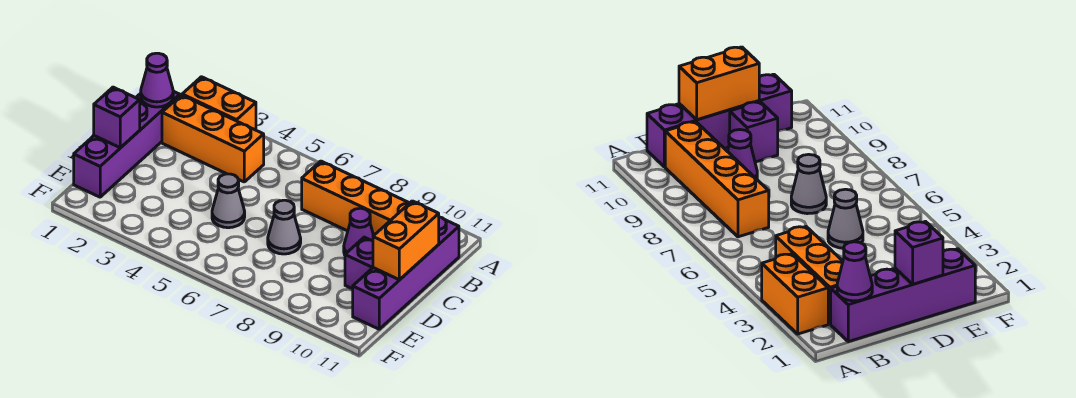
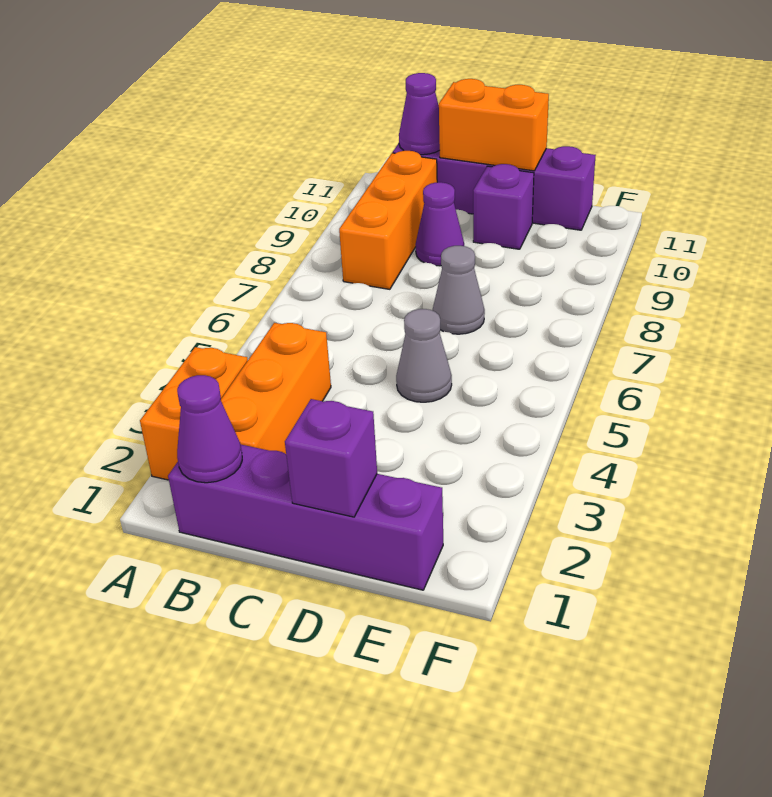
orange brick B7:B10 level 1 -> orange brick B8:B10 level 1
none -> purple cone B11 level 2

